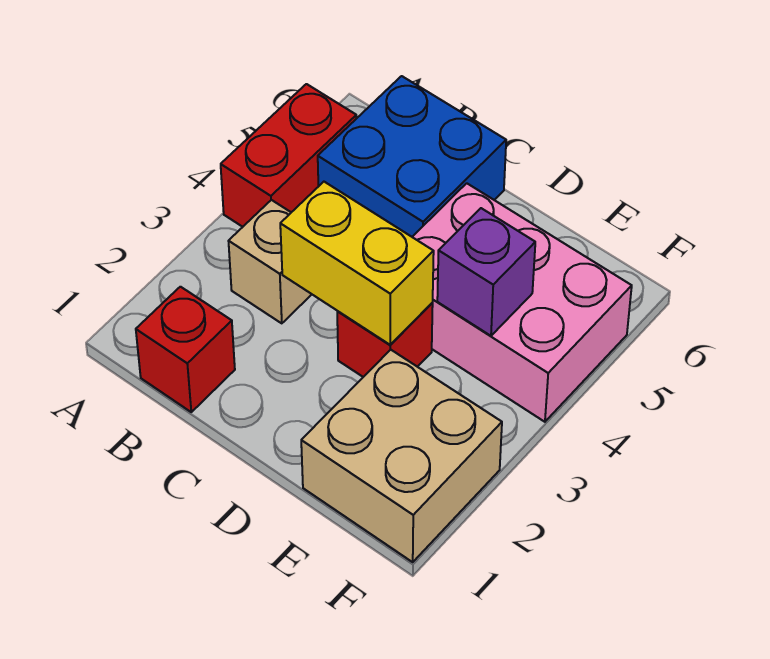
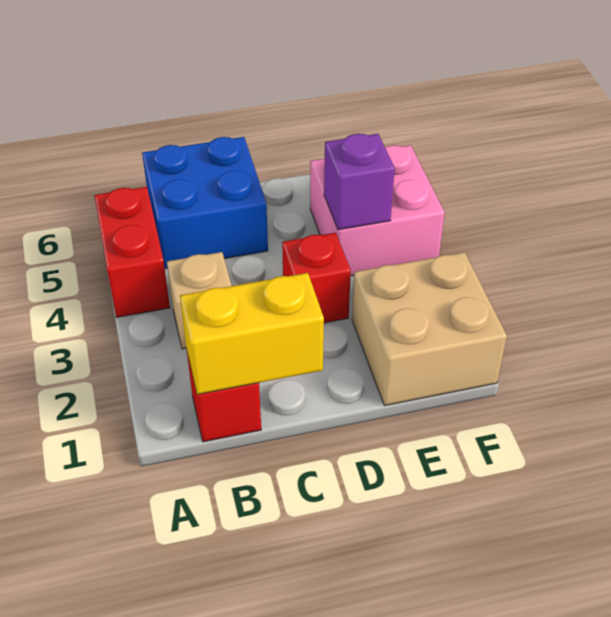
yellow brick C3:D3 level 2 -> yellow brick B1:C1 level 2
pink brick D4:F5 level 1 -> pink brick E4:F5 level 1

